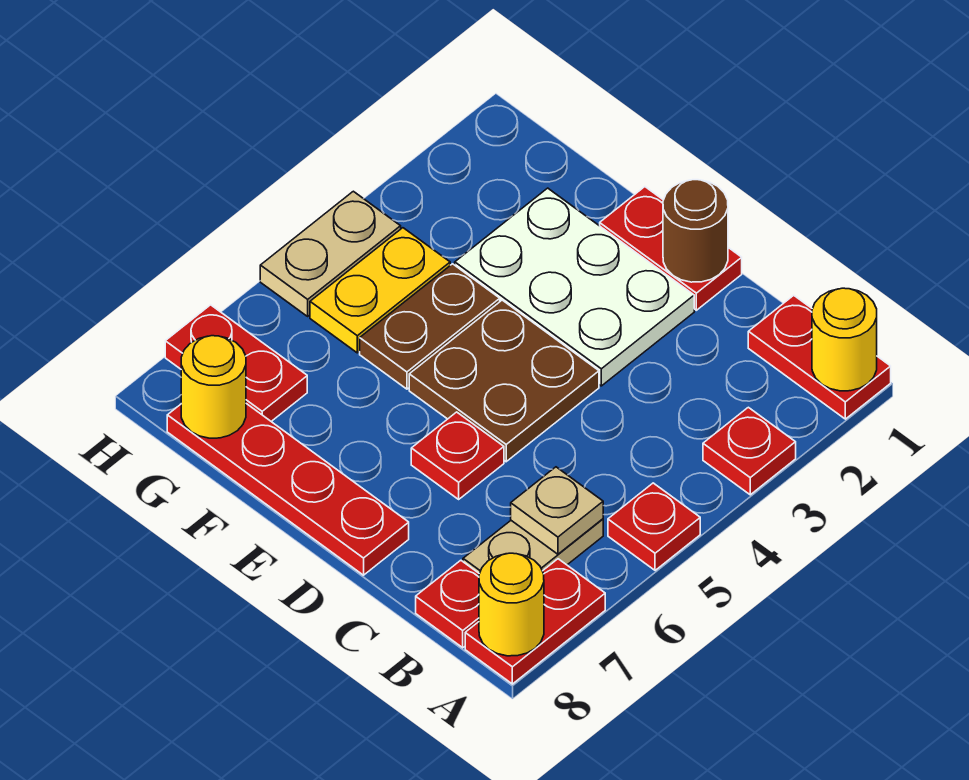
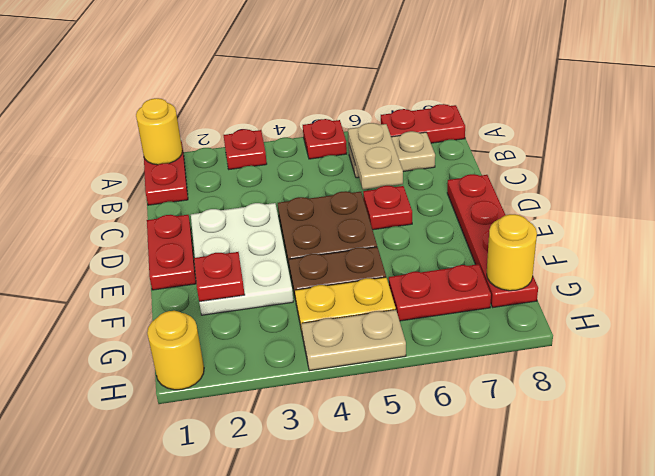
yellow round brick A8 level 2 -> yellow round brick H1 level 1
tan plate B6 level 2 -> tan plate B6:C6 level 2
red plate B8 level 1 -> red plate F2 level 2
brown round brick D1 level 2 -> none
red plate G7:H7 level 1 -> red plate G6:G7 level 1

